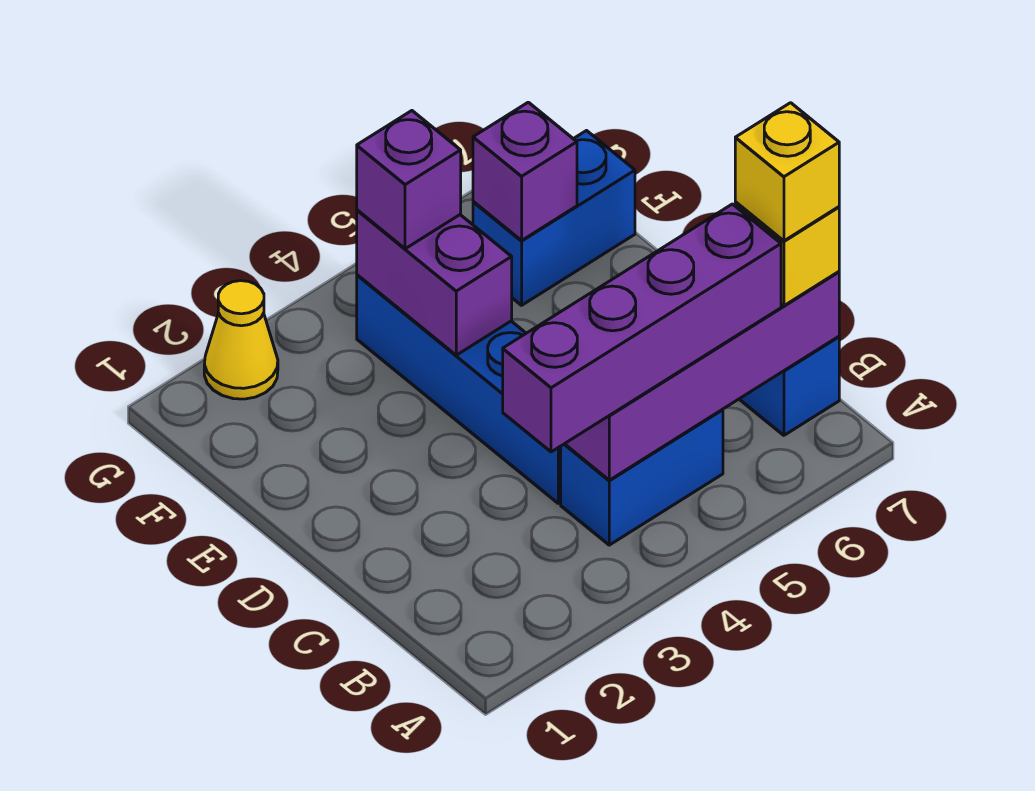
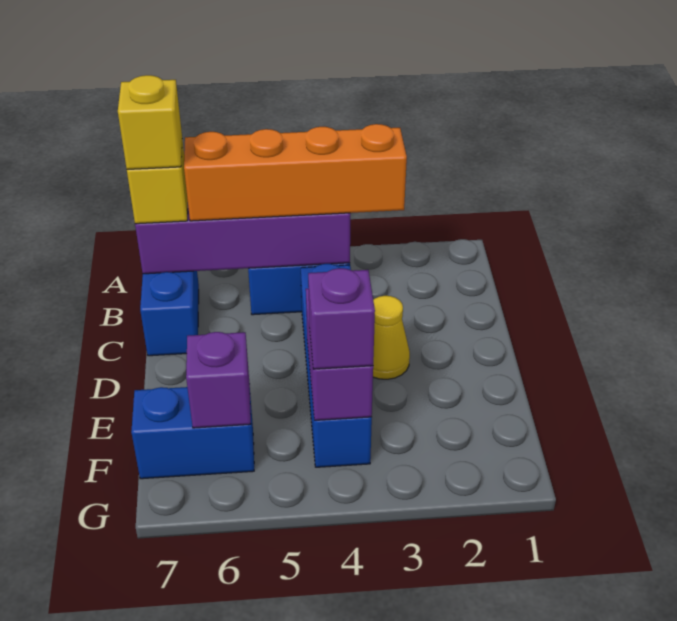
purple brick B3:B6 level 3 -> orange brick B3:B6 level 3
yellow cone G2 level 1 -> yellow cone D3 level 1

